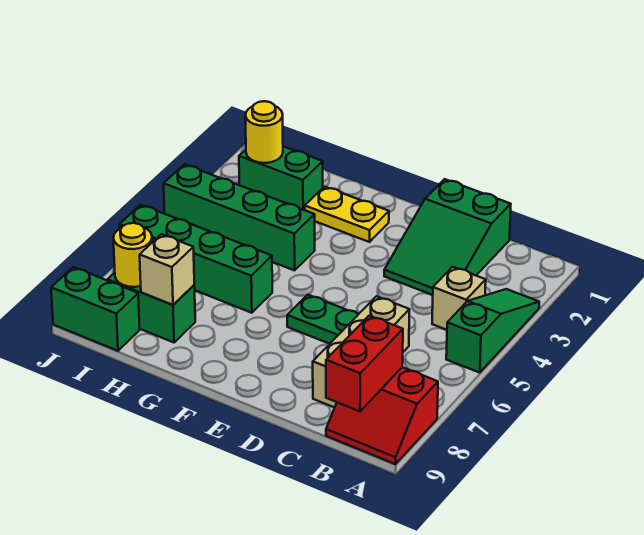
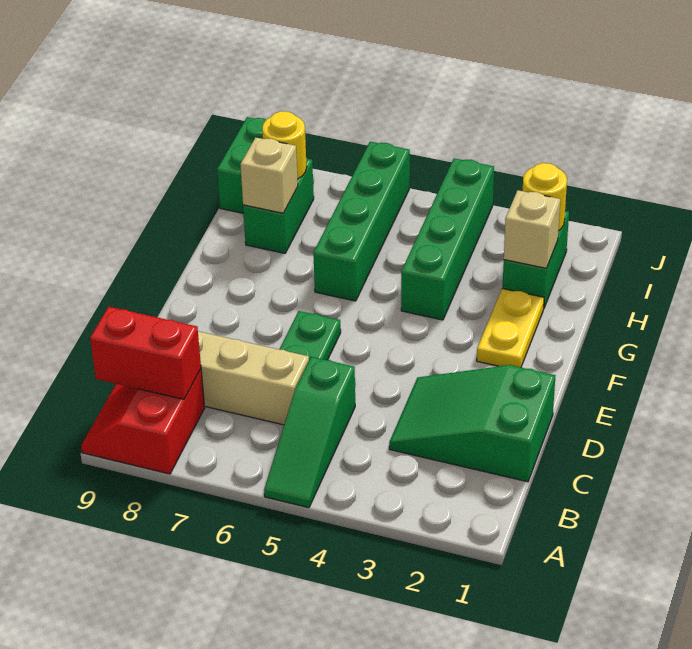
green slope A3:A5 level 1 top 5 -> green slope A5:C5 level 1 top C
tan brick B4 level 1 -> tan brick H2 level 2

